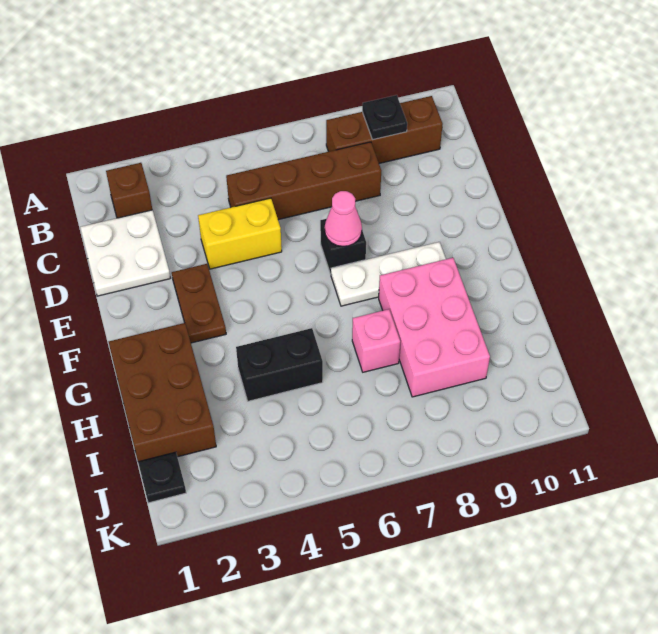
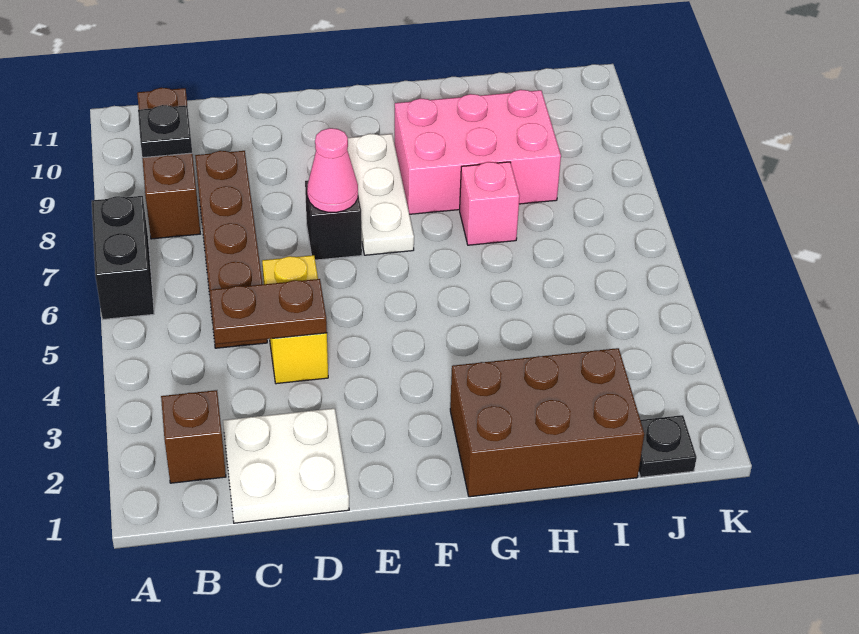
brown plate E3:F3 level 1 -> brown plate C4:D4 level 2
black brick H4:H5 level 1 -> black brick A6:A7 level 1

